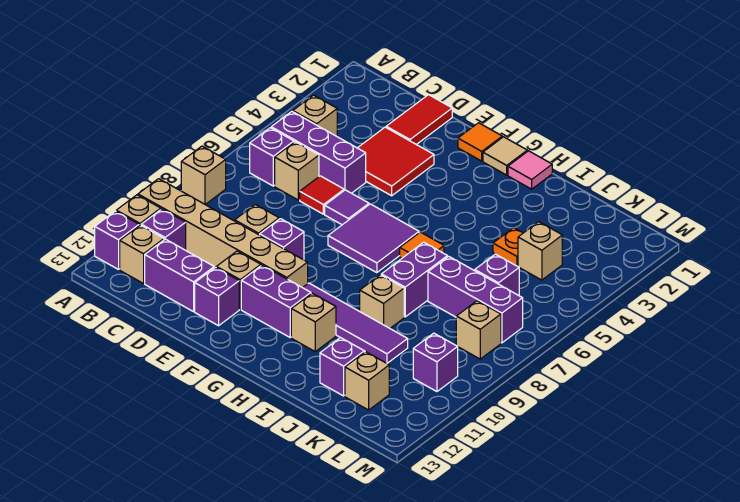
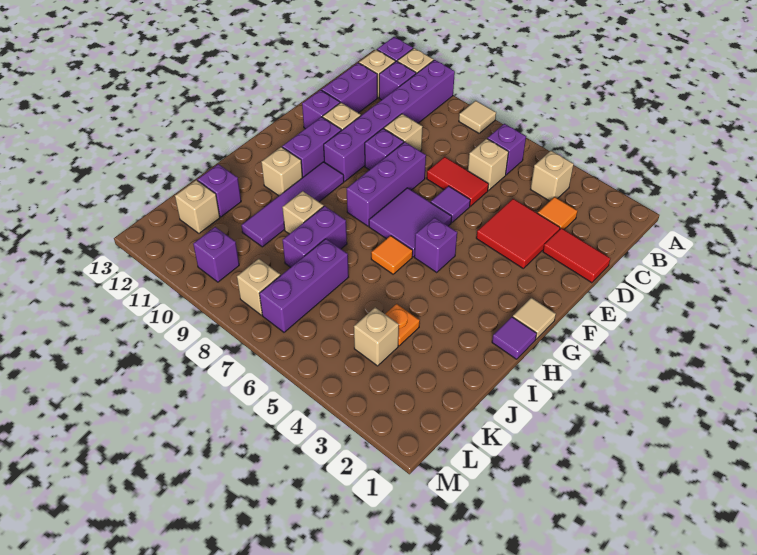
tan brick A8 level 1 -> tan tile A8 level 1
tan brick A10:F10 level 1 -> purple brick A10:F10 level 1
purple brick B5:D5 level 1 -> purple brick E8:G8 level 1
red tile D6 level 1 -> red tile D6:D7 level 1
orange tile F1 level 1 -> orange tile C3 level 1
pink tile H1 level 1 -> purple tile H1 level 1
purple brick I7:I8 level 1 -> purple brick I8:J8 level 1
purple brick K6 level 1 -> purple brick G5 level 1

